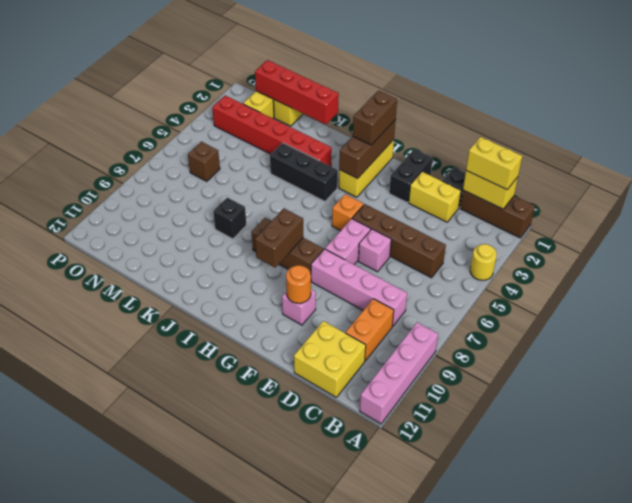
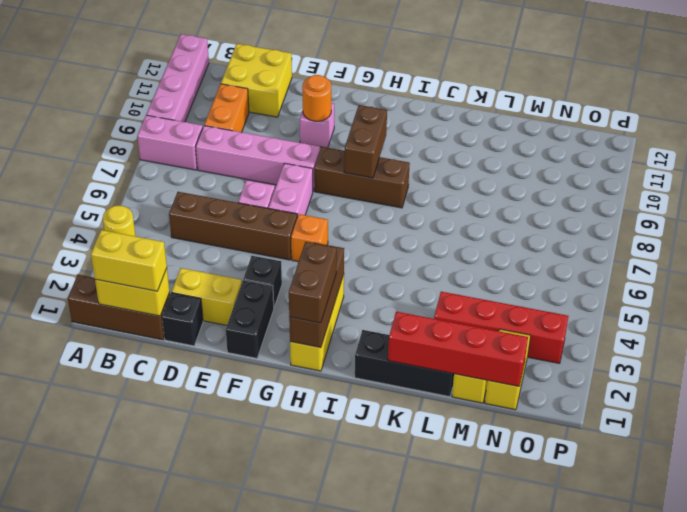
none -> pink brick A8:B8 level 1
black brick I4:K4 level 1 -> black brick J1:L1 level 1
red brick J3:O3 level 1 -> red brick L3:O3 level 1
black brick K8 level 1 -> black brick F3 level 1
brown brick N6 level 1 -> none

